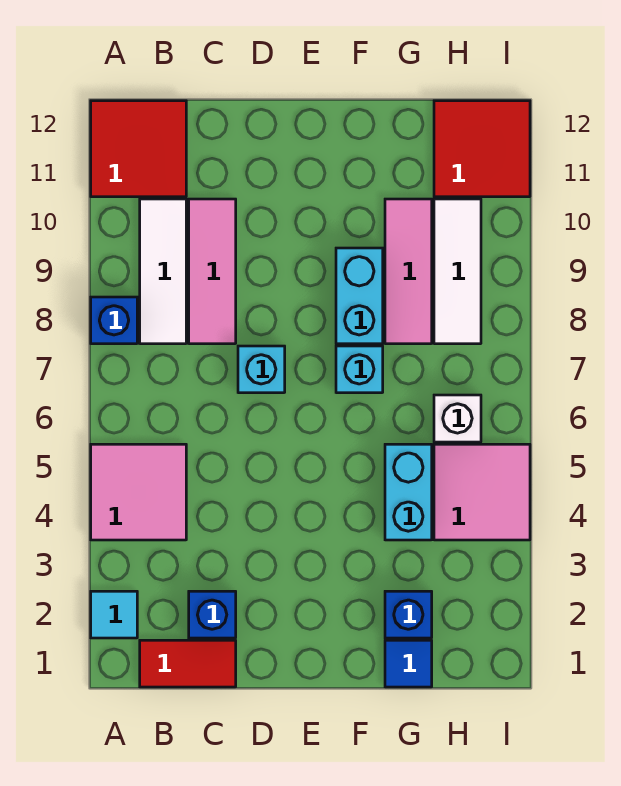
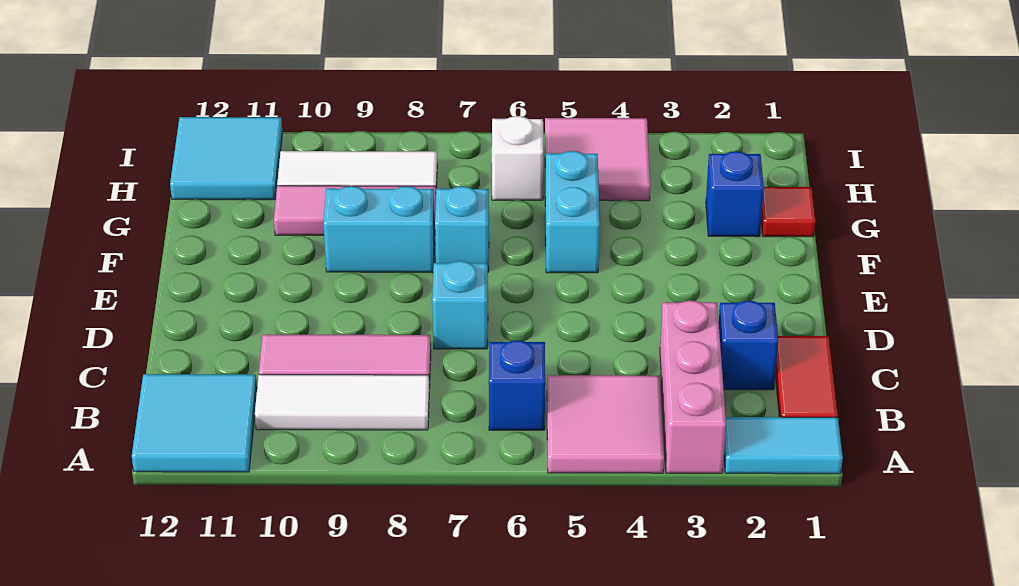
cyan tile A2 level 1 -> cyan tile A1:A2 level 1
none -> pink brick A3:C3 level 1
blue brick A8 level 1 -> blue brick B6 level 1
red tile A11:B12 level 1 -> cyan tile A11:B12 level 1
blue tile G1 level 1 -> red tile G1 level 1
cyan brick G4:G5 level 1 -> cyan brick F5:G5 level 1
red tile H11:I12 level 1 -> cyan tile H11:I12 level 1

